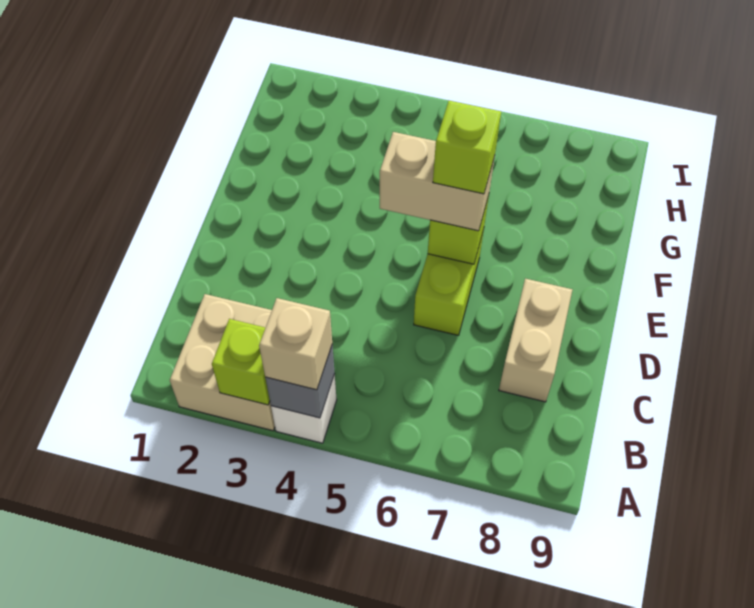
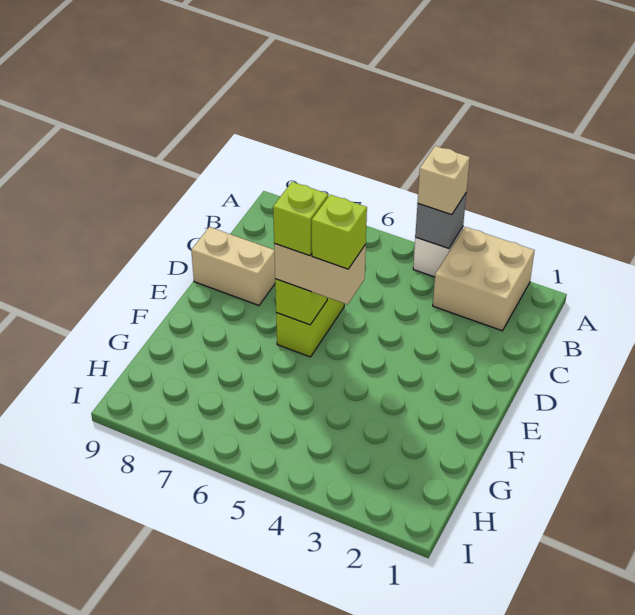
lime brick A3 level 2 -> lime brick E5 level 4
tan brick C8:D8 level 1 -> tan brick D8:D9 level 1

